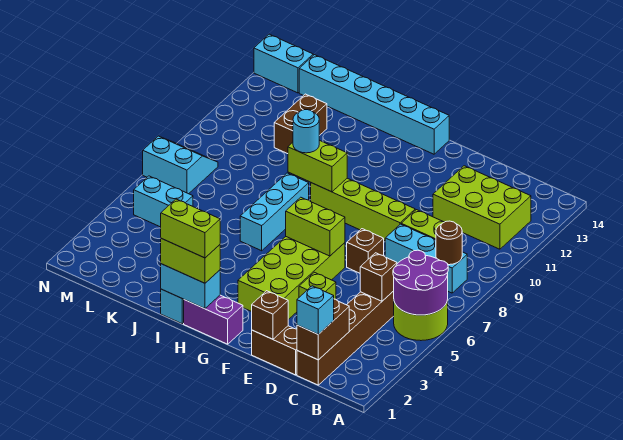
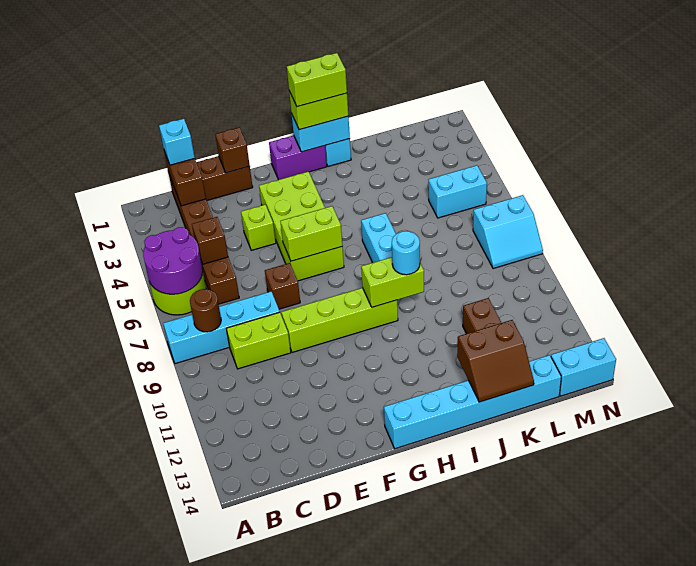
cyan brick B8:D8 level 1 -> cyan brick A8:D8 level 1
lime brick B11:D12 level 1 -> none
none -> brown slope J13:K14 level 2 top 13

